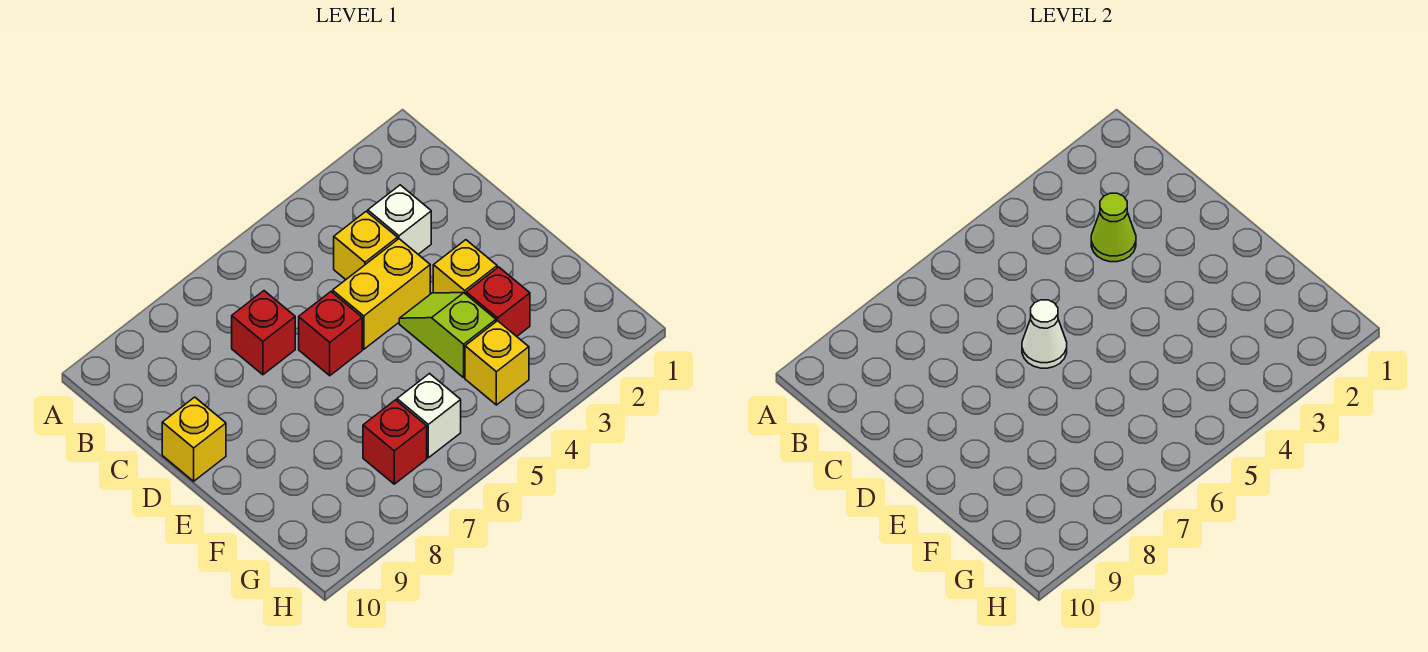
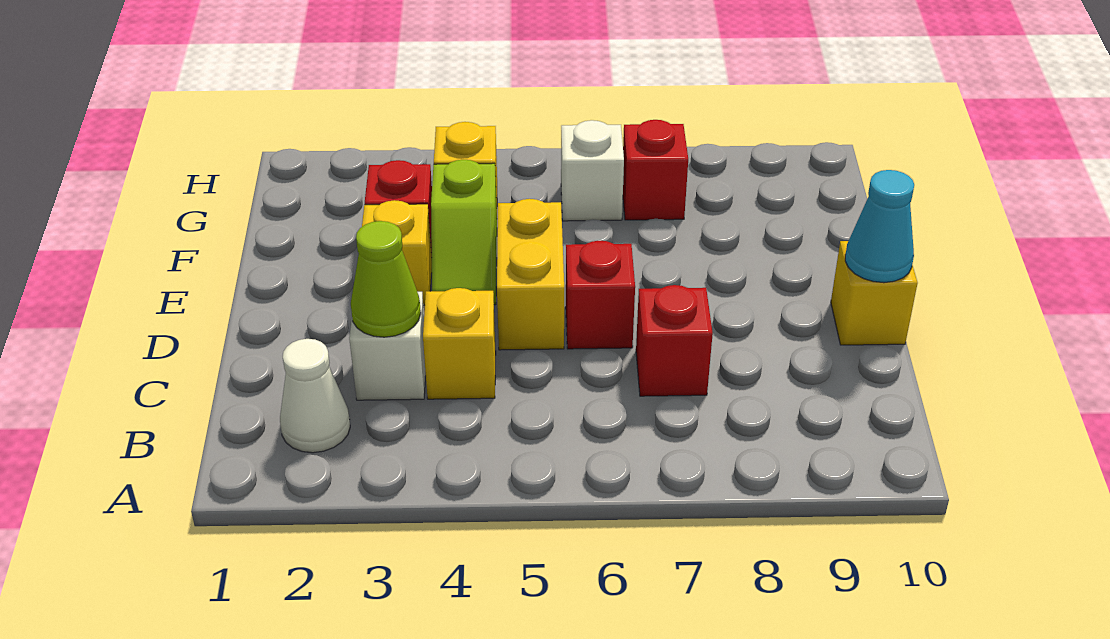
yellow brick D4:D5 level 1 -> yellow brick D5:E5 level 1
white cone D6 level 2 -> white cone B2 level 1
none -> cyan cone D10 level 2

